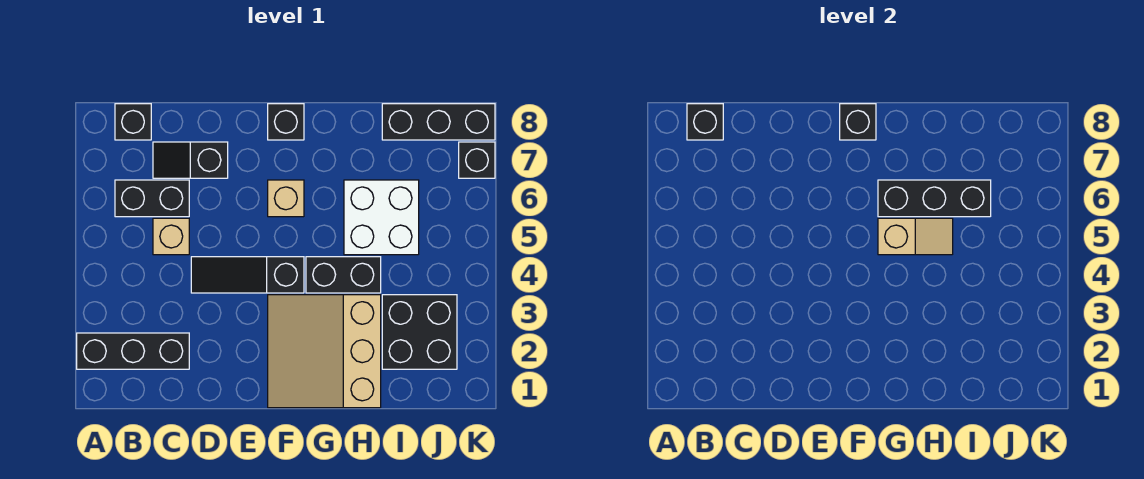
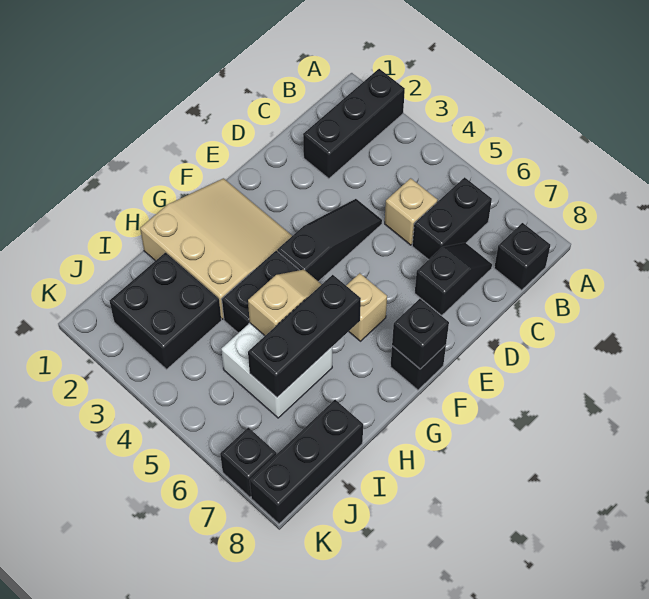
black brick B8 level 2 -> none
tan slope G5:H5 level 2 top G -> tan slope G5:H5 level 2 top H

